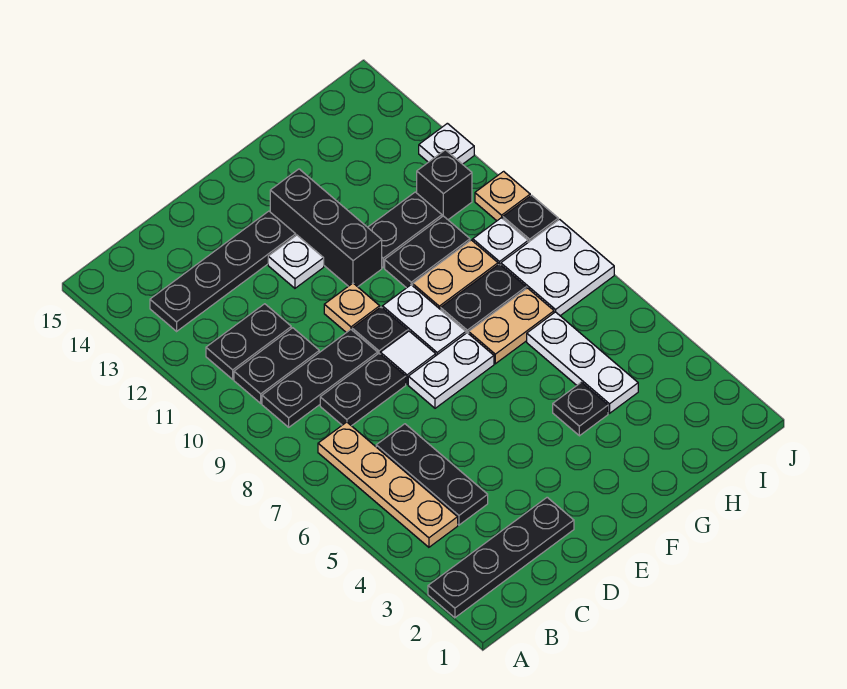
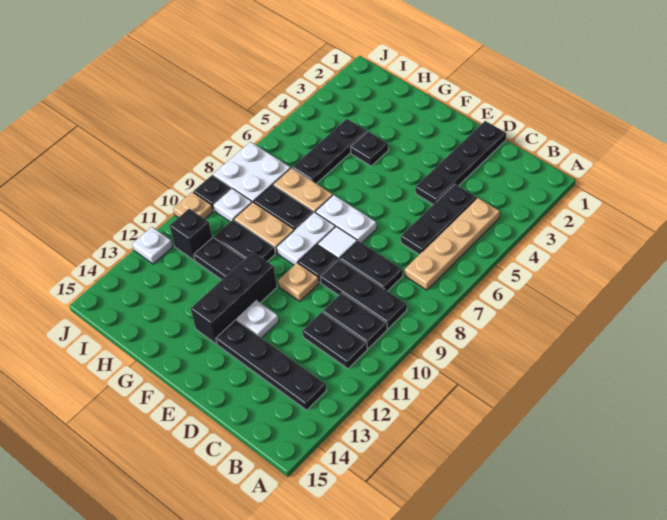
black plate A2:D2 level 1 -> black plate D1:D4 level 1
white plate H4:H6 level 1 -> black plate H4:H6 level 1

